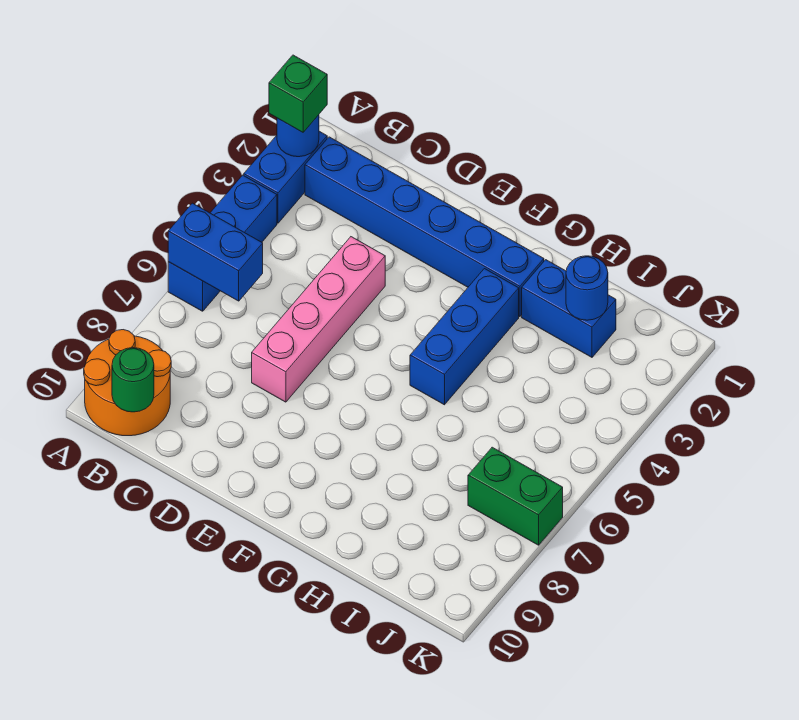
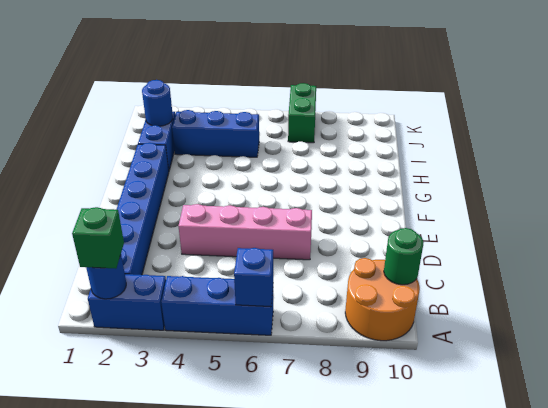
blue brick A6:B6 level 2 -> blue brick A6 level 2
blue brick G3:G5 level 1 -> blue brick I3:I5 level 1

